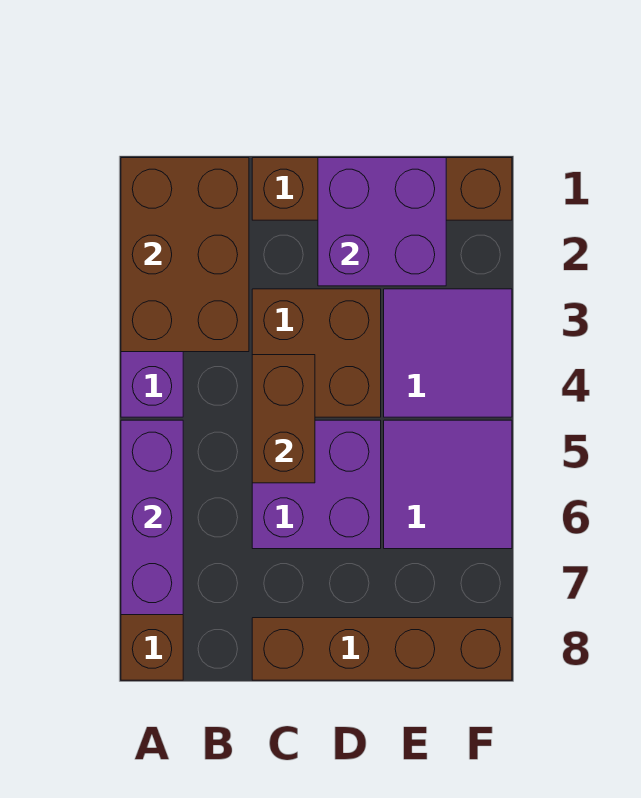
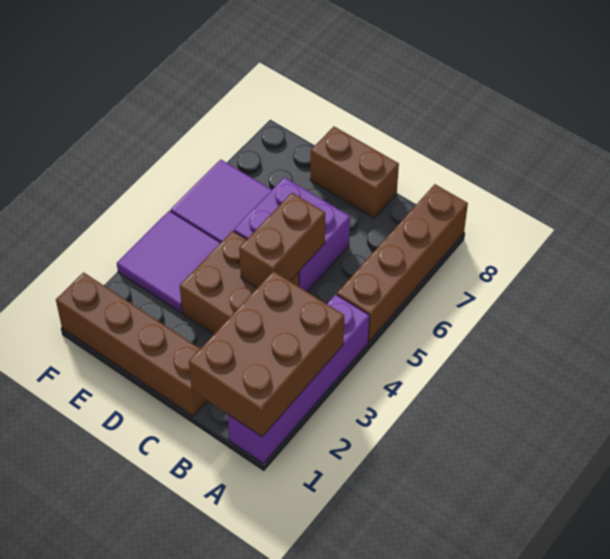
purple brick A5:A7 level 2 -> none
brown brick C8:F8 level 1 -> brown brick C8:D8 level 1
purple brick D1:E2 level 2 -> none

